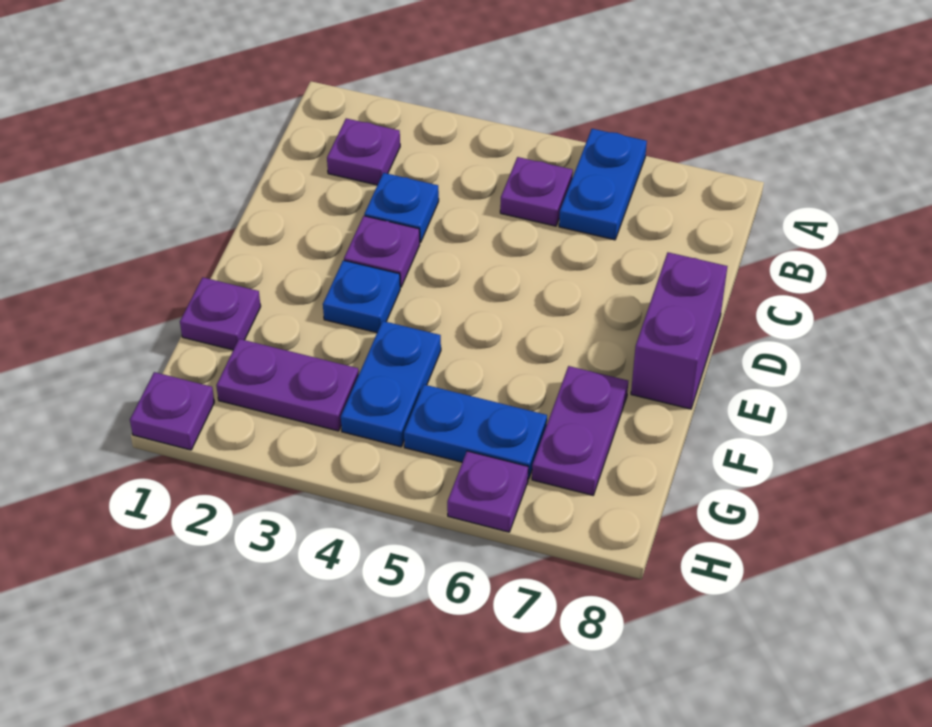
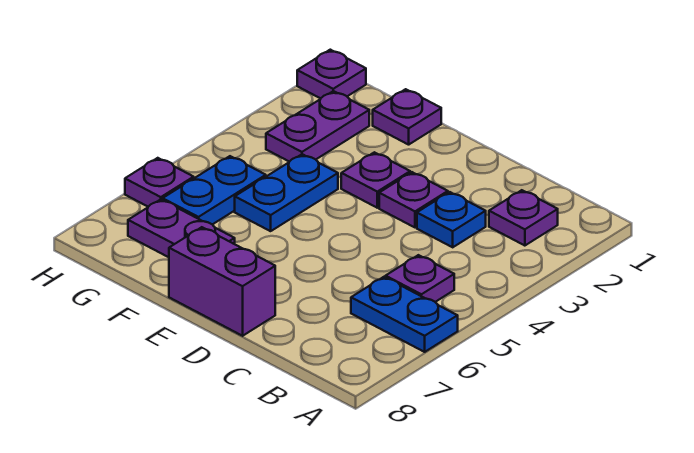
blue plate E3 level 1 -> purple plate E3 level 1
blue plate F4:G4 level 1 -> blue plate F4:F5 level 1

